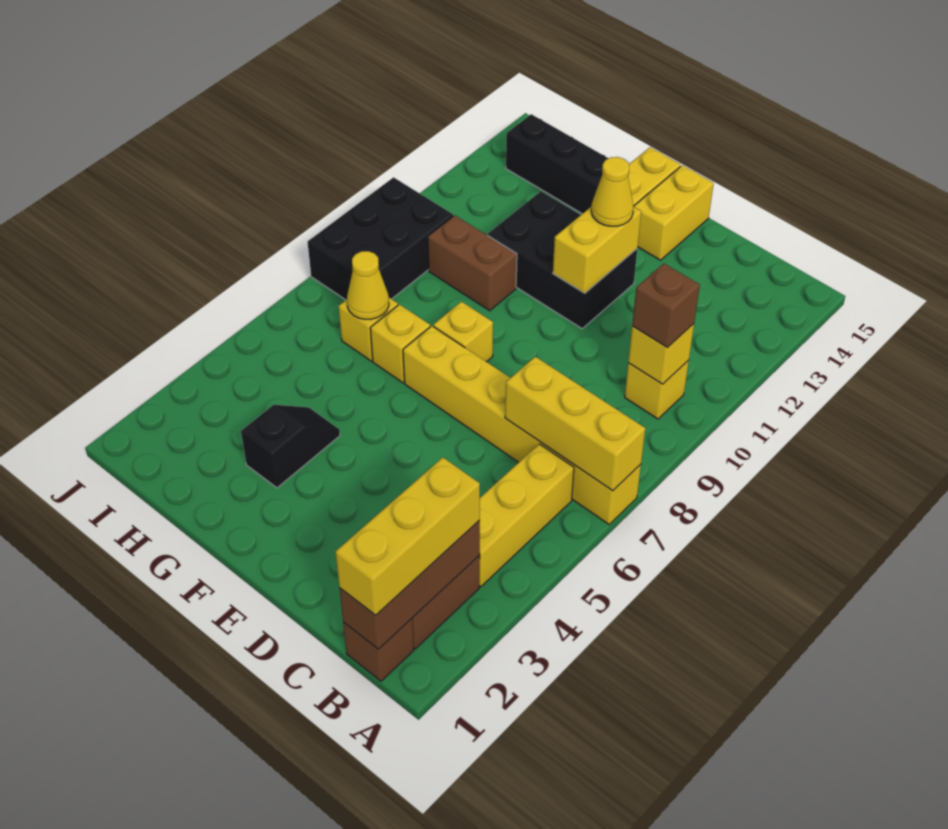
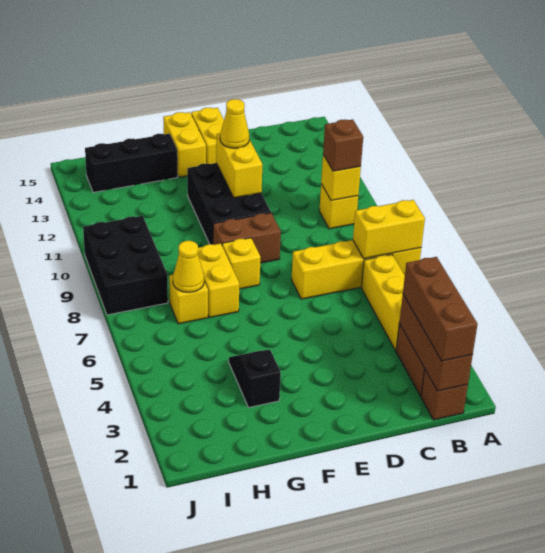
yellow brick A7:F7 level 1 -> yellow brick A7:D7 level 1
yellow brick A7:C7 level 2 -> yellow brick A7:B7 level 2
yellow brick B1:B3 level 3 -> brown brick B1:B3 level 3
black brick E11:G12 level 1 -> black brick E10:F12 level 1
yellow brick G7 level 1 -> yellow brick G7:G8 level 1
brown brick G10:H10 level 1 -> brown brick E9:F9 level 1

